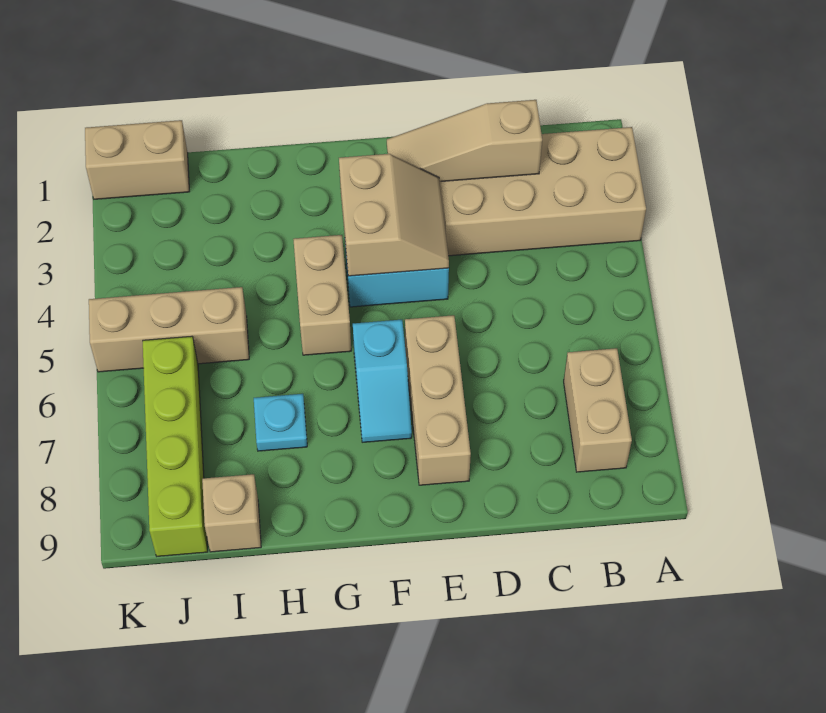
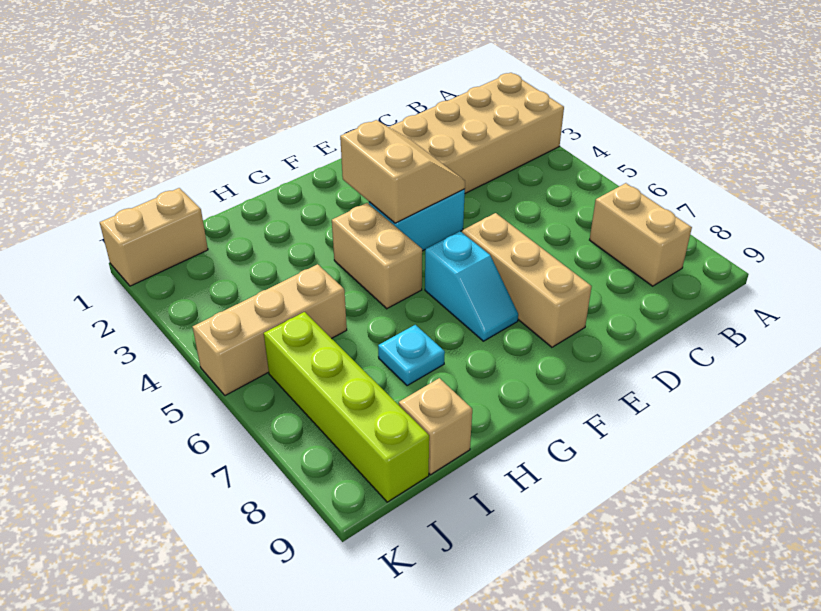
tan slope C2:E2 level 2 top C -> none

